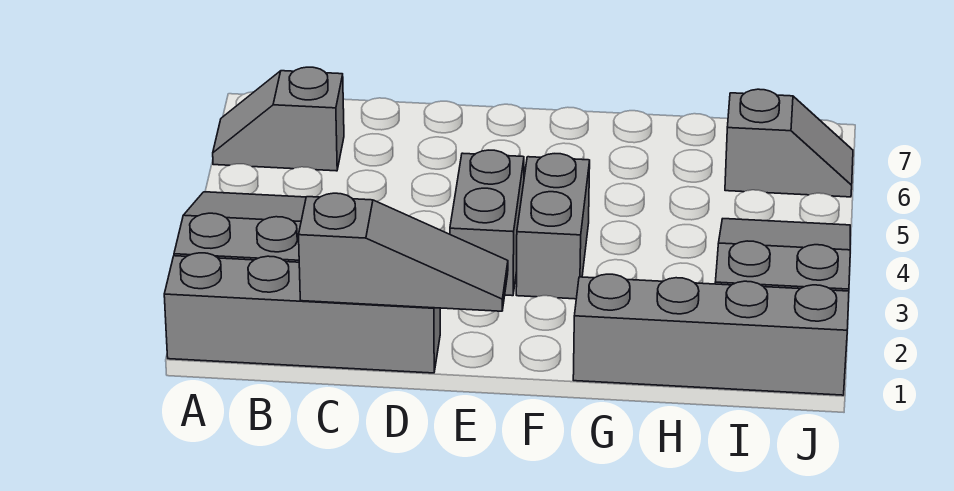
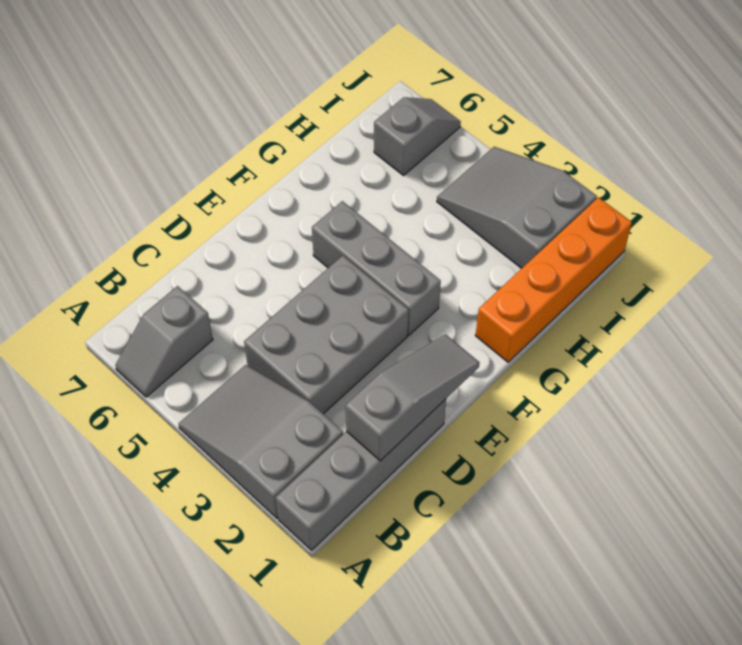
grey brick E3:E4 level 1 -> grey brick C3:E4 level 1
grey brick F3:F4 level 1 -> grey brick F3:F5 level 1
grey brick G1:J1 level 1 -> orange brick G1:J1 level 1

